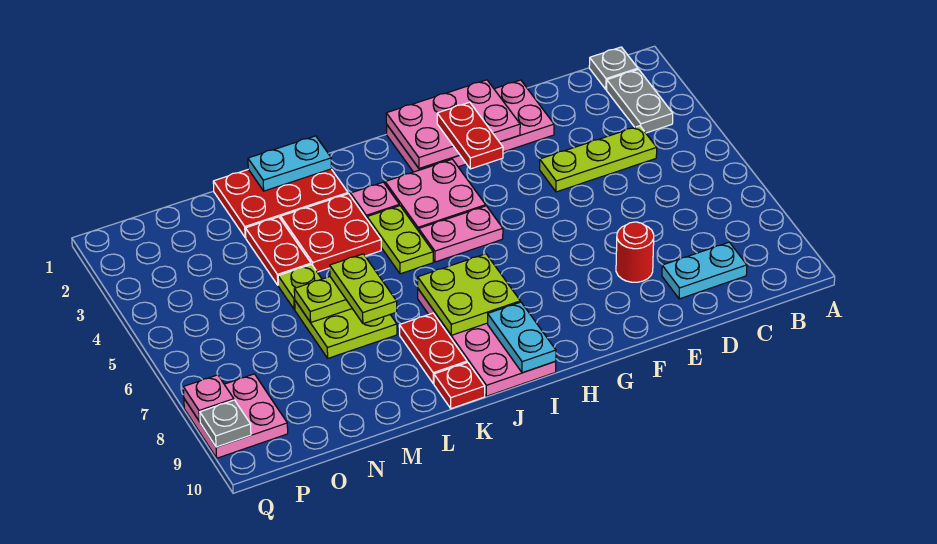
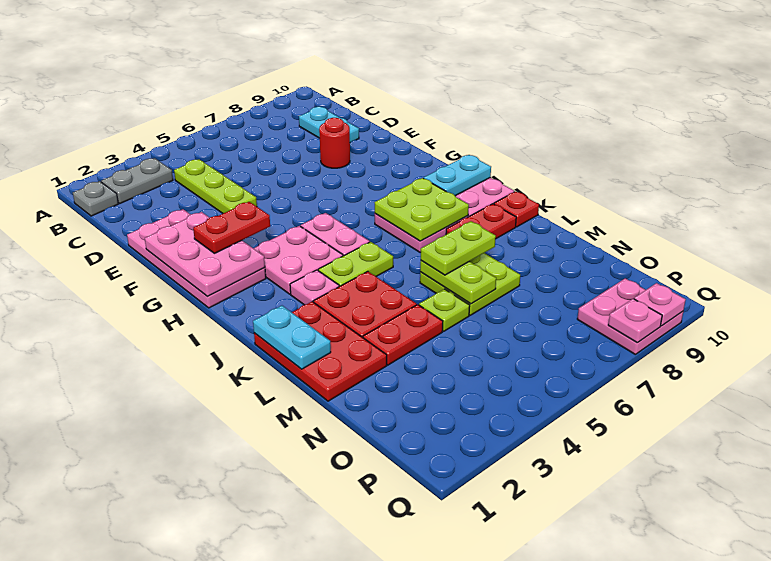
grey plate Q9 level 2 -> pink plate Q9 level 2

